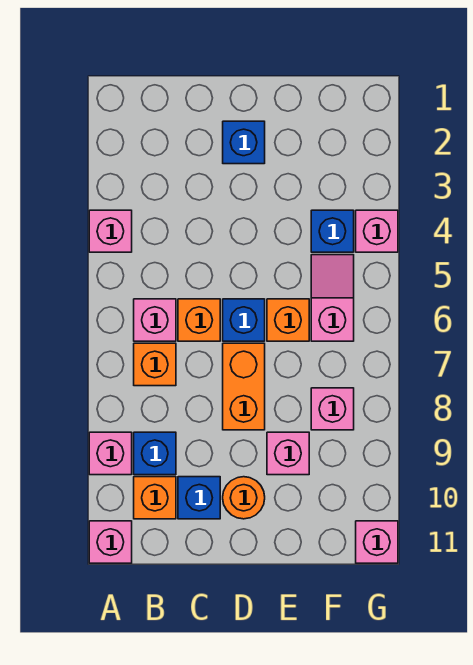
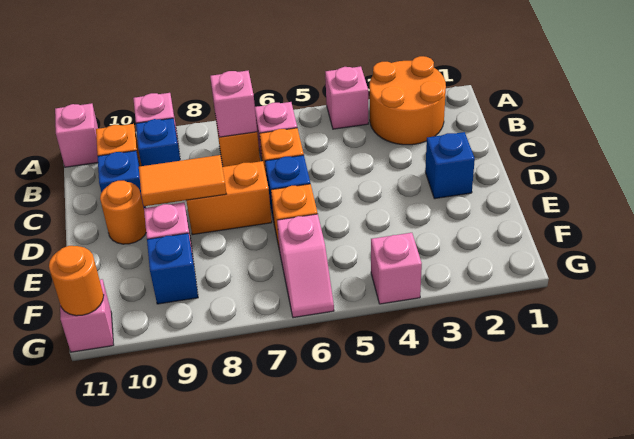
none -> orange round brick A2:B3 level 1
none -> orange tile D8:D9 level 2
blue brick F4 level 1 -> blue brick F9 level 1
pink slope F5:F6 level 1 top 6 -> pink slope F6:G6 level 1 top F
pink brick F8 level 1 -> pink brick B7 level 2
none -> orange round brick G11 level 2

